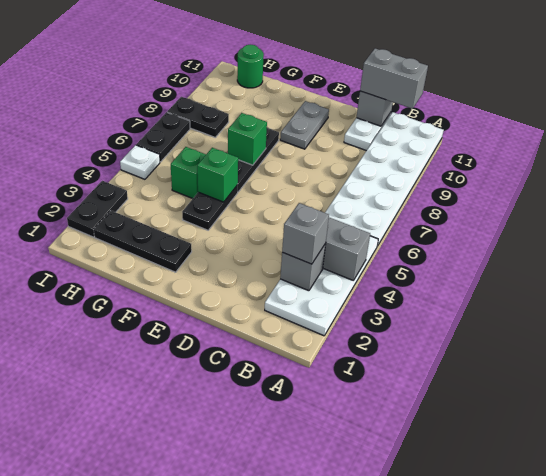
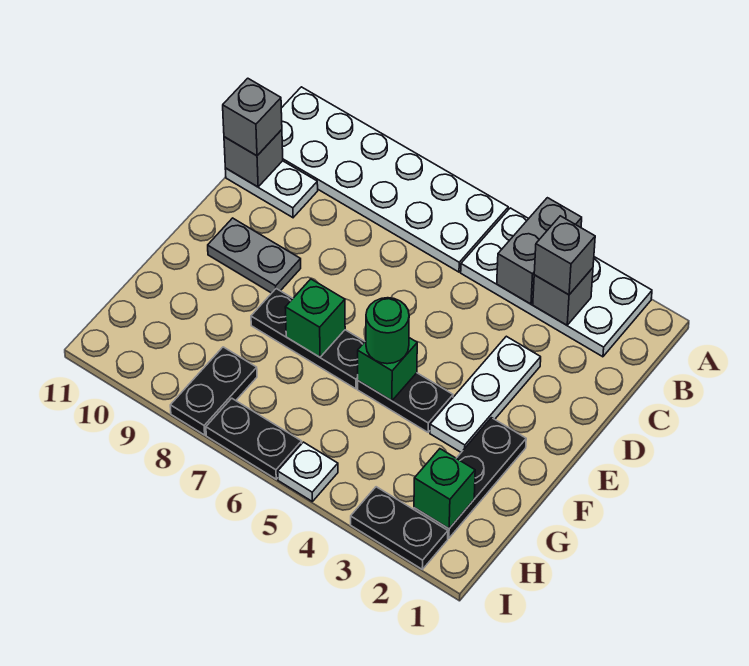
grey brick B11:C11 level 3 -> grey brick C11 level 3
none -> white plate D3:F3 level 1
green brick G5 level 1 -> green brick H2 level 2
green round brick H11 level 1 -> green round brick F5 level 3

